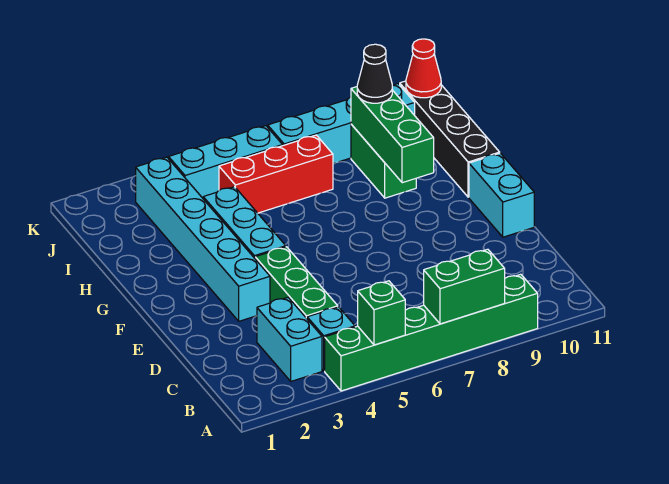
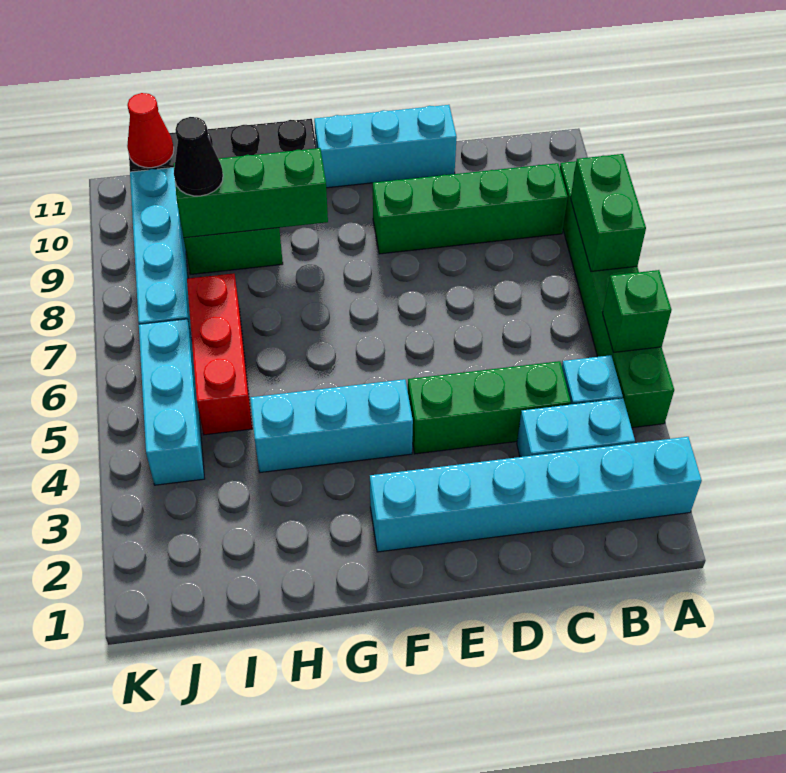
none -> green brick B9:E9 level 1
cyan brick E3:J3 level 1 -> cyan brick A2:F2 level 1
cyan brick E11:F11 level 1 -> cyan brick D11:F11 level 1

